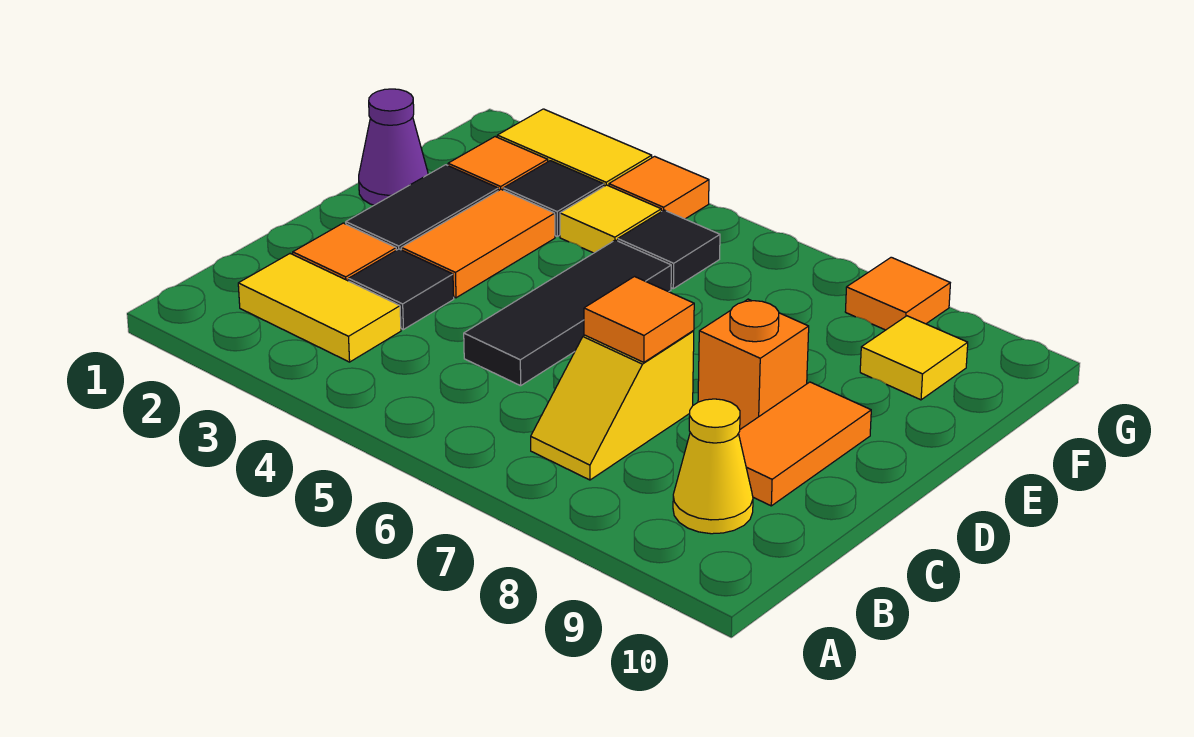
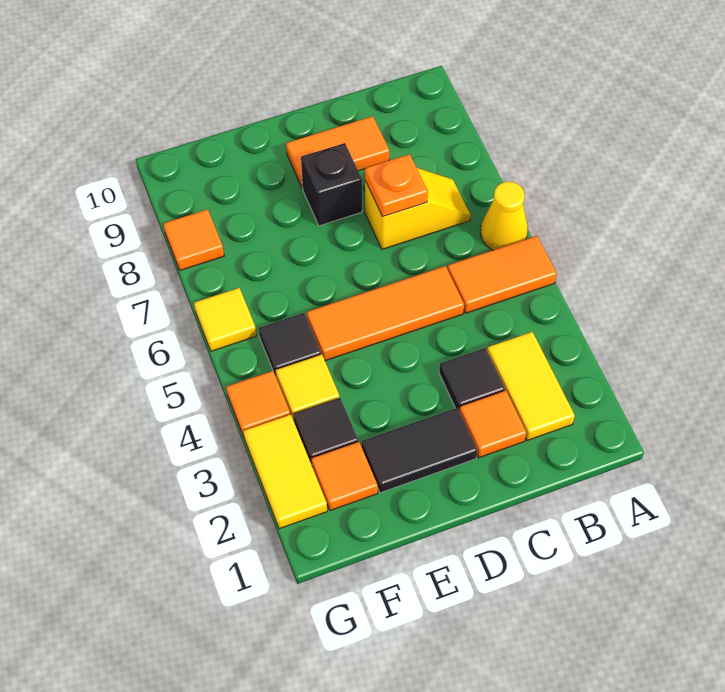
yellow cone B9 level 1 -> yellow cone A6 level 1
black tile C5:E5 level 1 -> orange tile C5:E5 level 1
orange tile C7 level 2 -> orange plate C7 level 2
orange tile D3:E3 level 1 -> orange tile A5:B5 level 1
orange brick D8 level 1 -> black brick D8 level 1
purple cone E1 level 1 -> none
yellow tile F9 level 1 -> yellow tile G6 level 1

